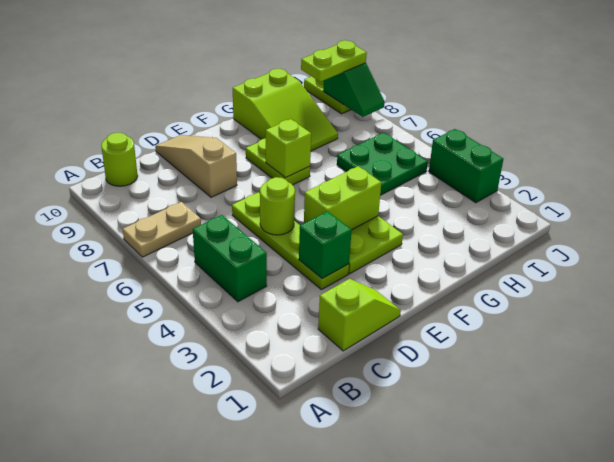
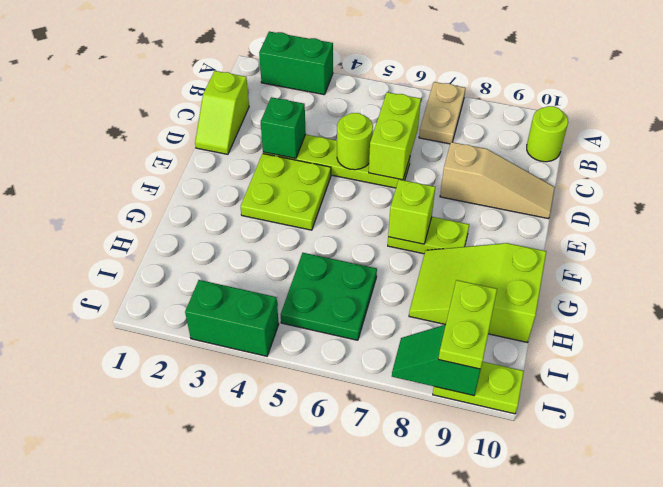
green brick B4:B5 level 1 -> green brick A2:A3 level 1
lime brick E4:F4 level 2 -> lime brick C6:D6 level 2

